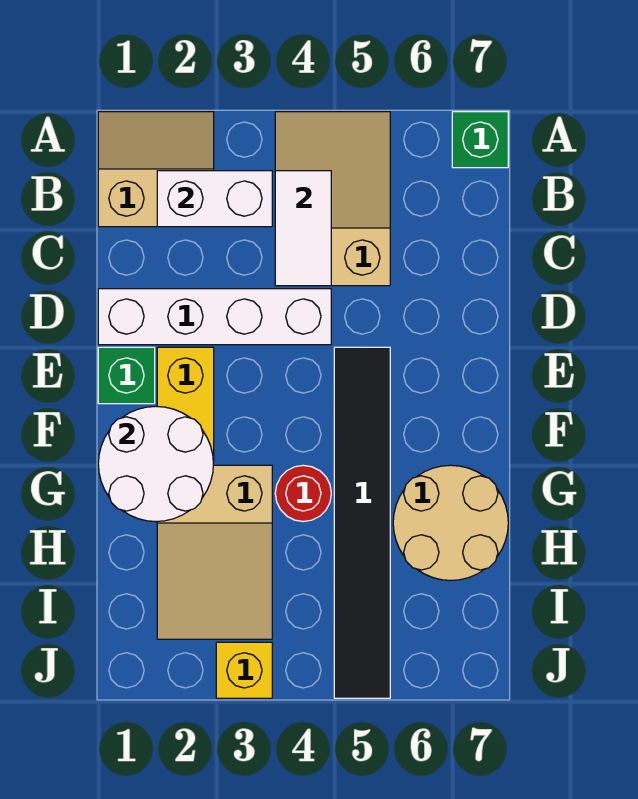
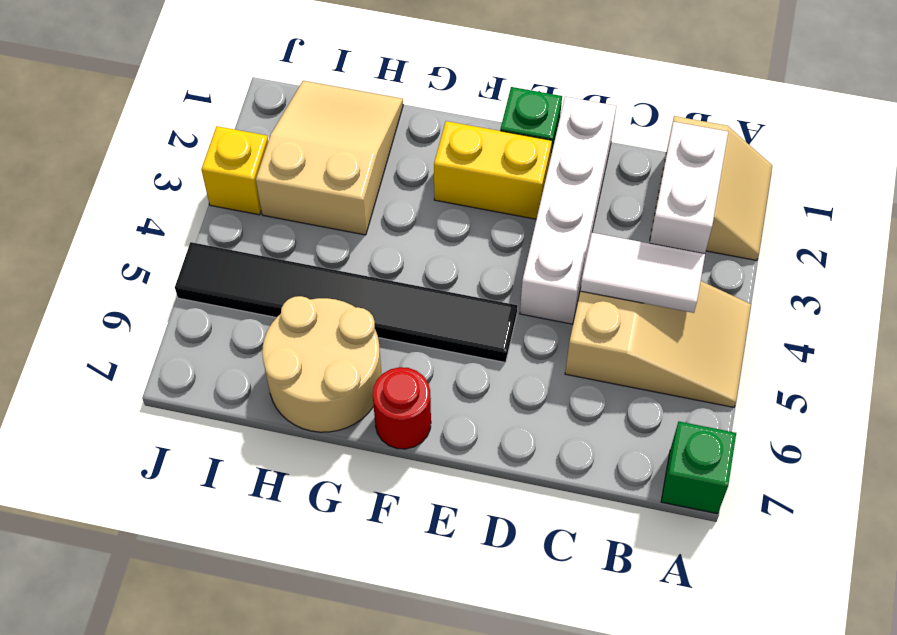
white round brick F1:G2 level 2 -> none
tan slope G2:I3 level 1 top G -> tan slope H1:I3 level 1 top 3
red round brick G4 level 1 -> red round brick F7 level 1

